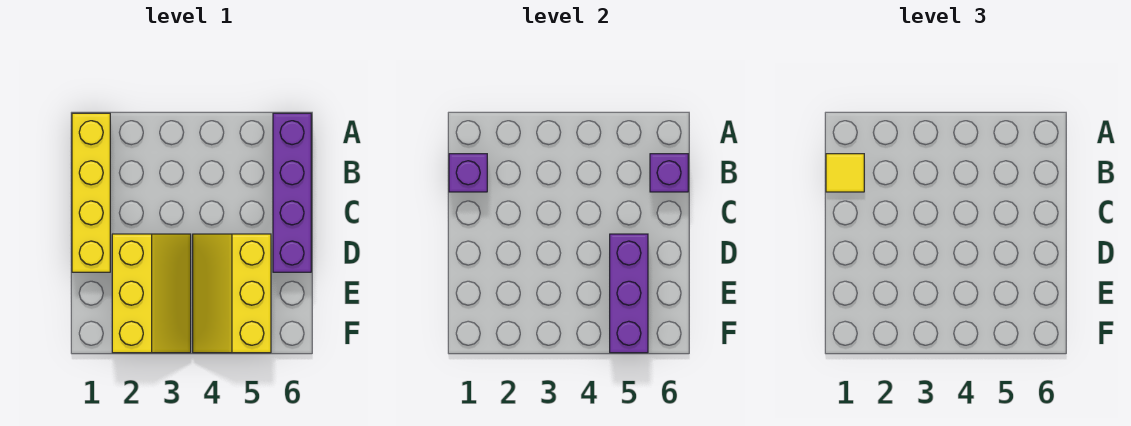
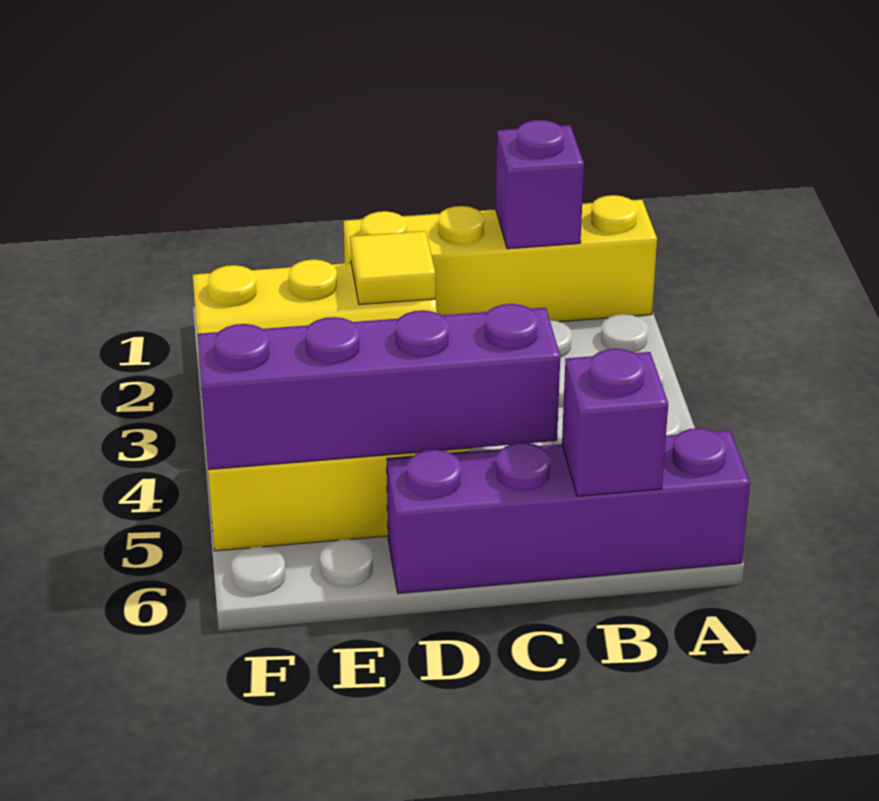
yellow tile B1 level 3 -> yellow tile D2 level 2
purple brick D5:F5 level 2 -> purple brick C5:F5 level 2

